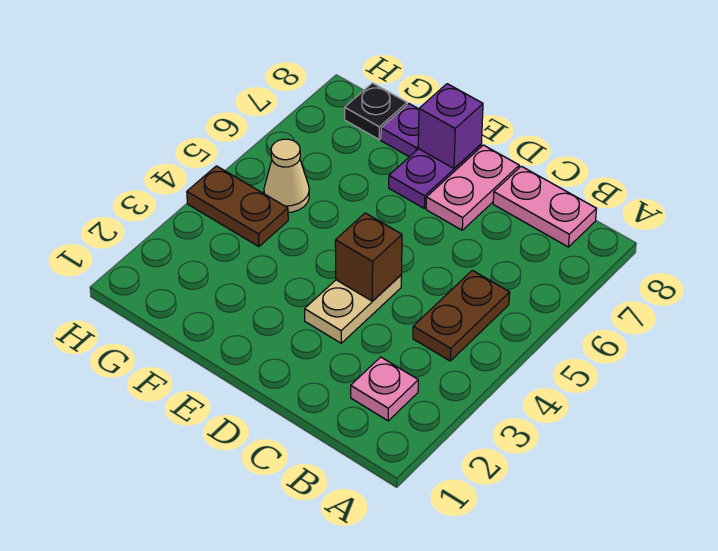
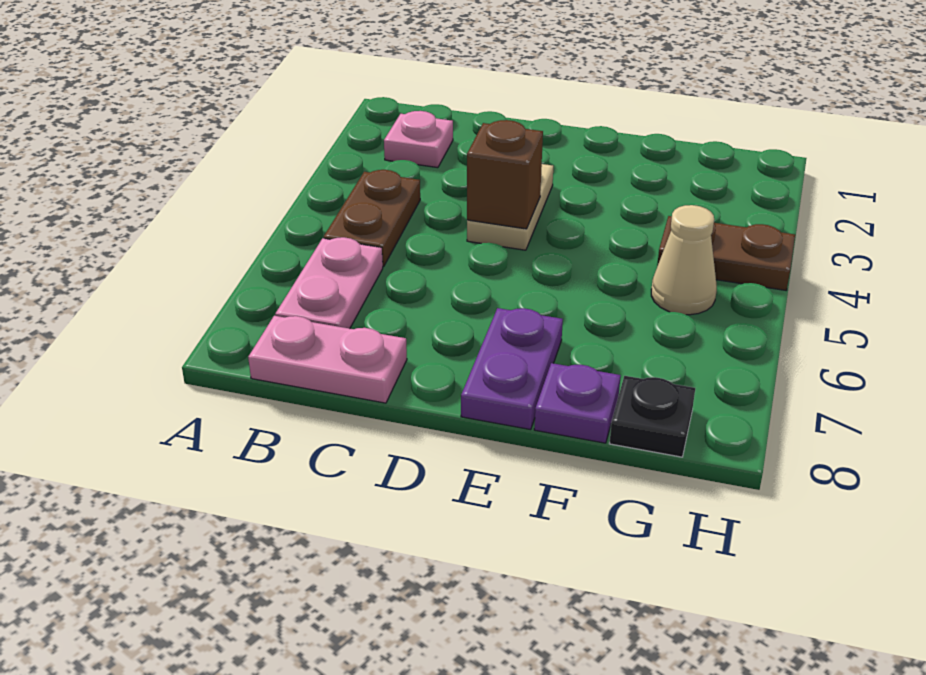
pink plate D7:D8 level 1 -> pink plate B6:B7 level 1
purple brick E8 level 2 -> none

